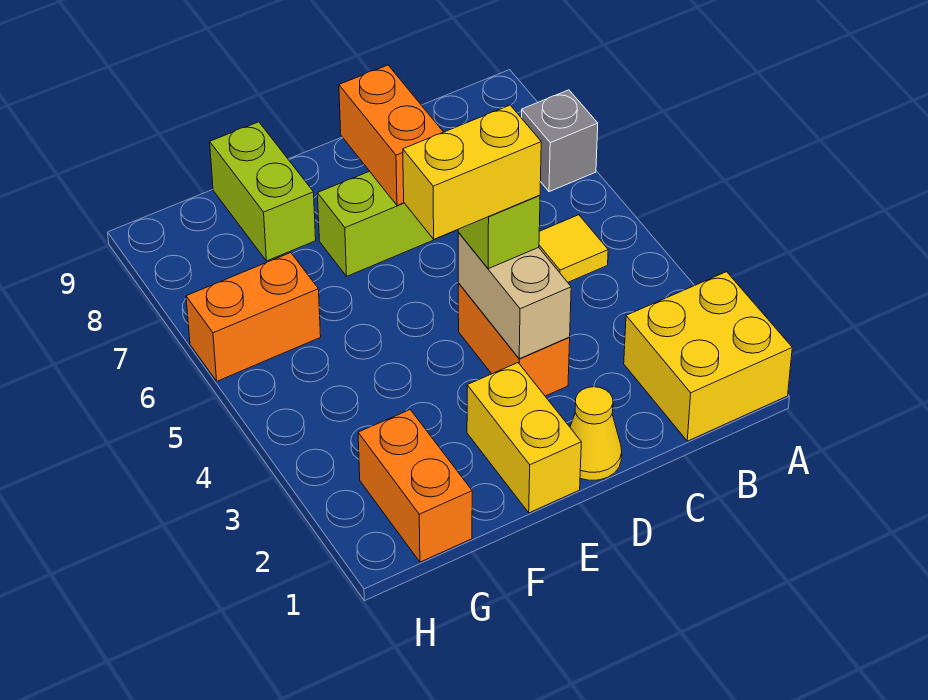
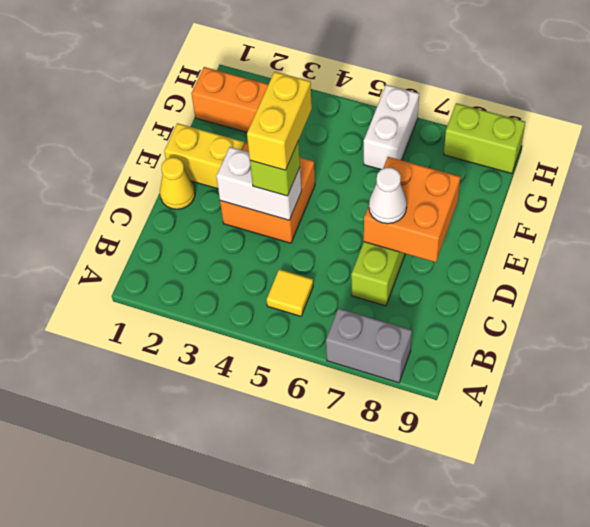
yellow brick A1:B2 level 1 -> none
grey brick A7 level 1 -> grey brick A7:A8 level 1
orange brick D3:D4 level 1 -> orange brick D3:E4 level 1
tan brick D3:D4 level 2 -> white brick D3:D4 level 2
orange brick D7:D8 level 2 -> orange brick D7:E8 level 2
none -> white cone D7 level 3
lime brick F8:F9 level 1 -> lime brick H8:H9 level 1
orange brick G6:H6 level 1 -> white brick G6:H6 level 1

